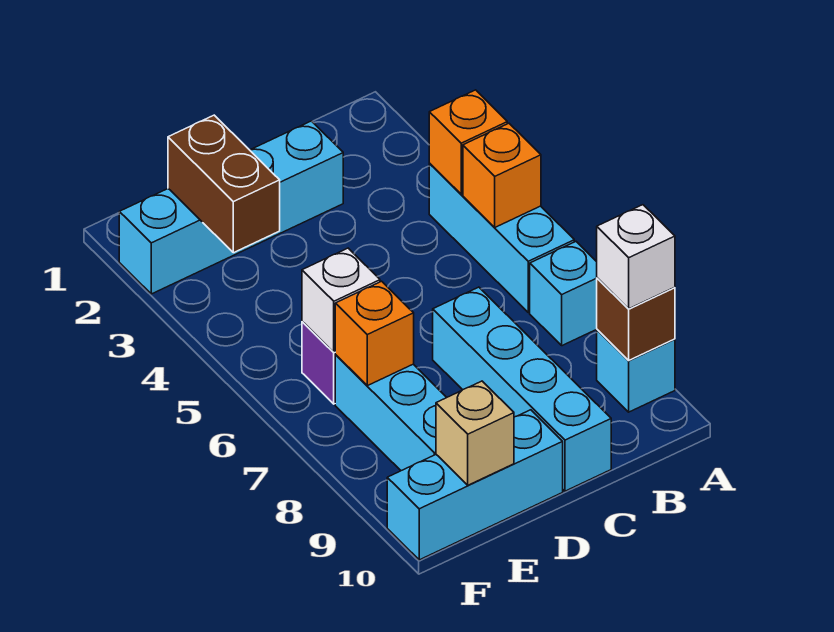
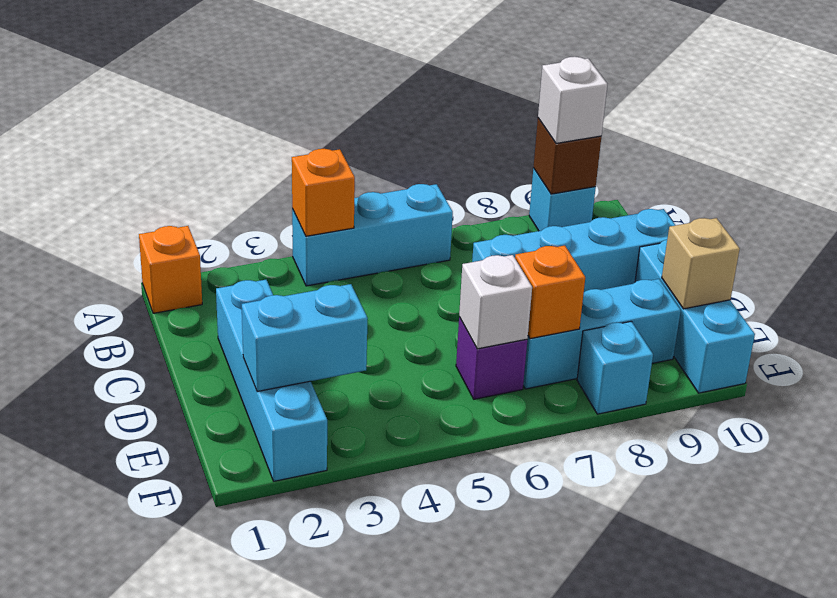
orange brick A5 level 2 -> orange brick A1 level 1
cyan brick A7 level 1 -> cyan brick F8 level 1
brown brick E2:E3 level 2 -> cyan brick E2:E3 level 2

